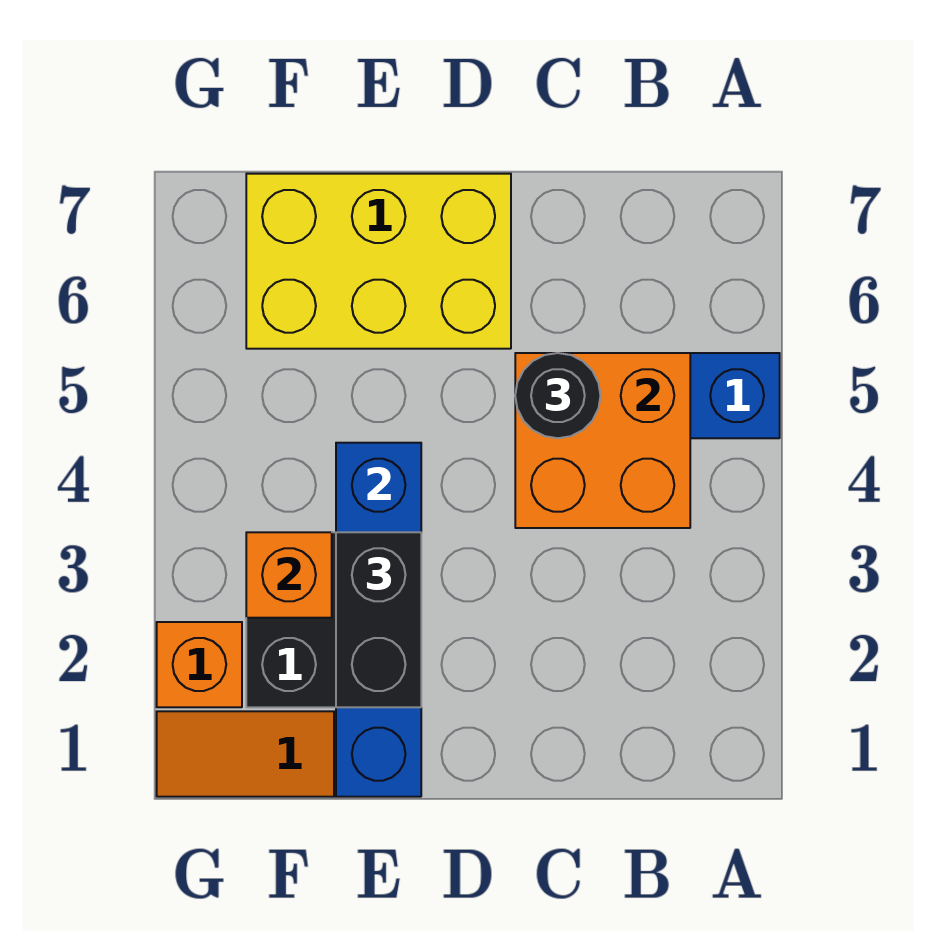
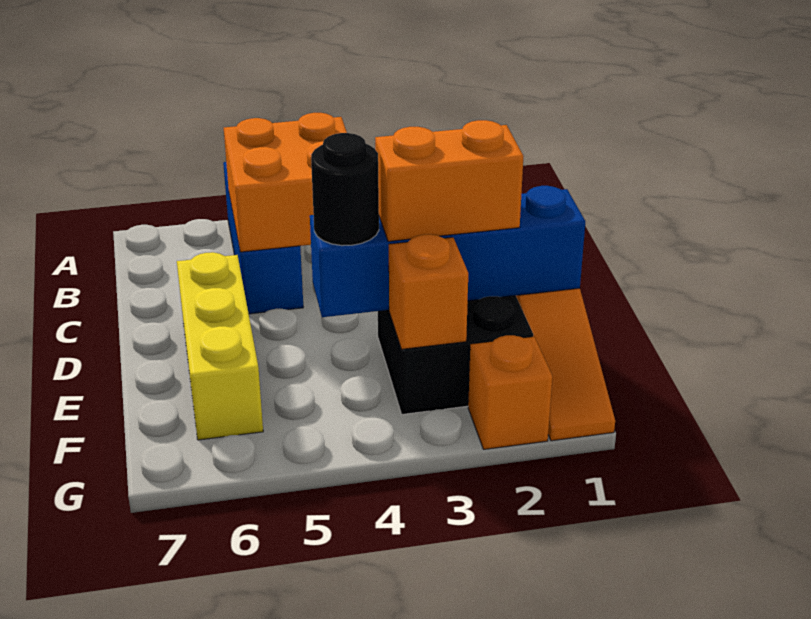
black round brick C5 level 3 -> black round brick E4 level 3
yellow brick D6:F7 level 1 -> yellow brick D6:F6 level 1
black brick E2:E3 level 3 -> orange brick E2:E3 level 3

